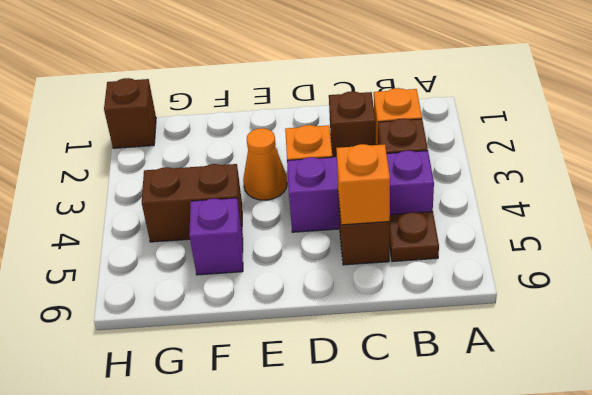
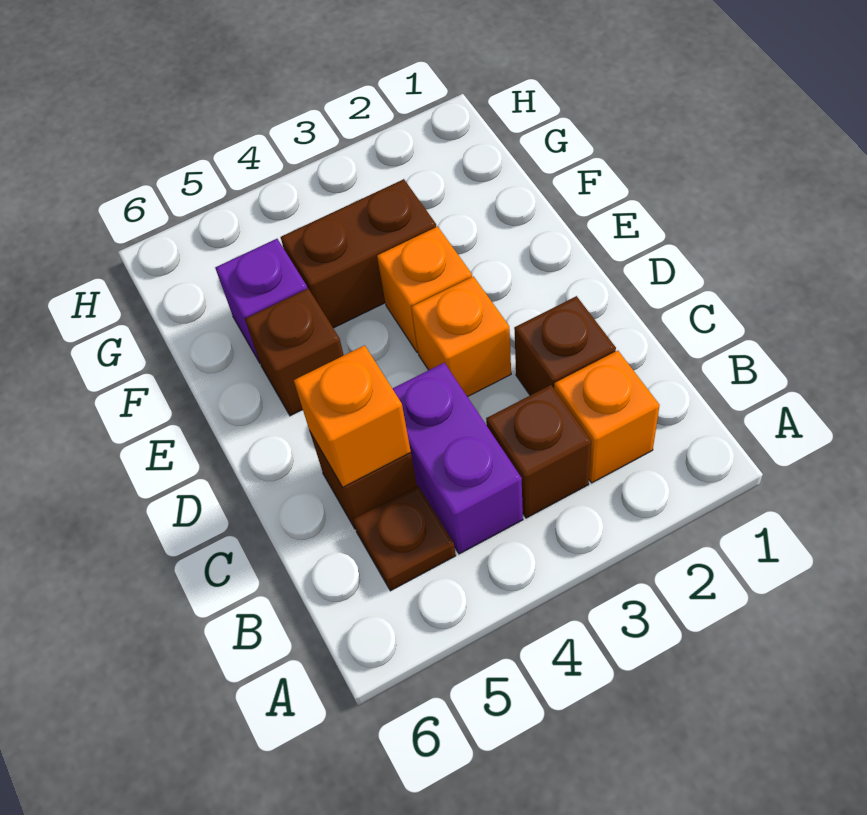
purple brick B4:D4 level 1 -> purple brick B4:C4 level 1
orange cone E3 level 1 -> orange brick E3 level 1
brown brick F4:G4 level 1 -> brown brick F3:F4 level 1
brown brick H1 level 1 -> brown brick E5 level 1

